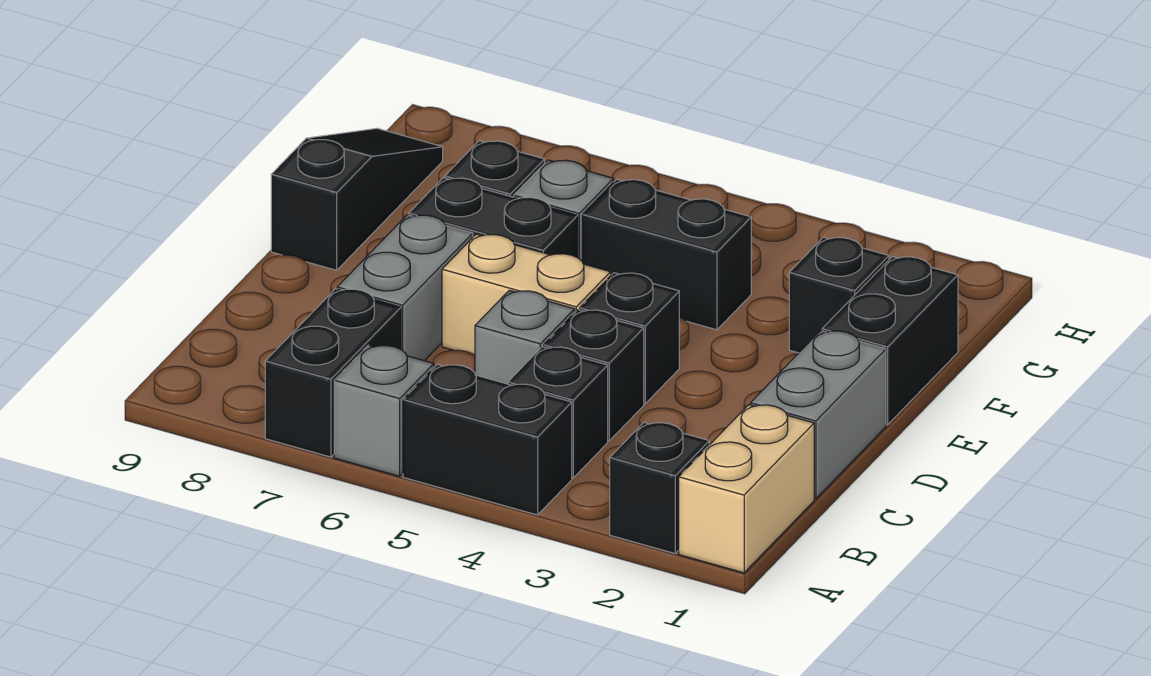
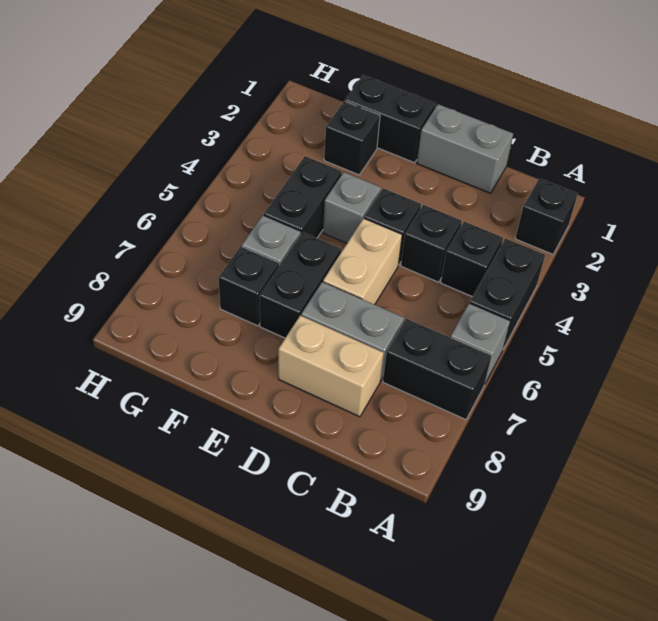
tan brick A1:B1 level 1 -> tan brick C8:D8 level 1
grey brick C5 level 1 -> grey brick E4 level 1
black slope E9:G9 level 1 top E -> none

